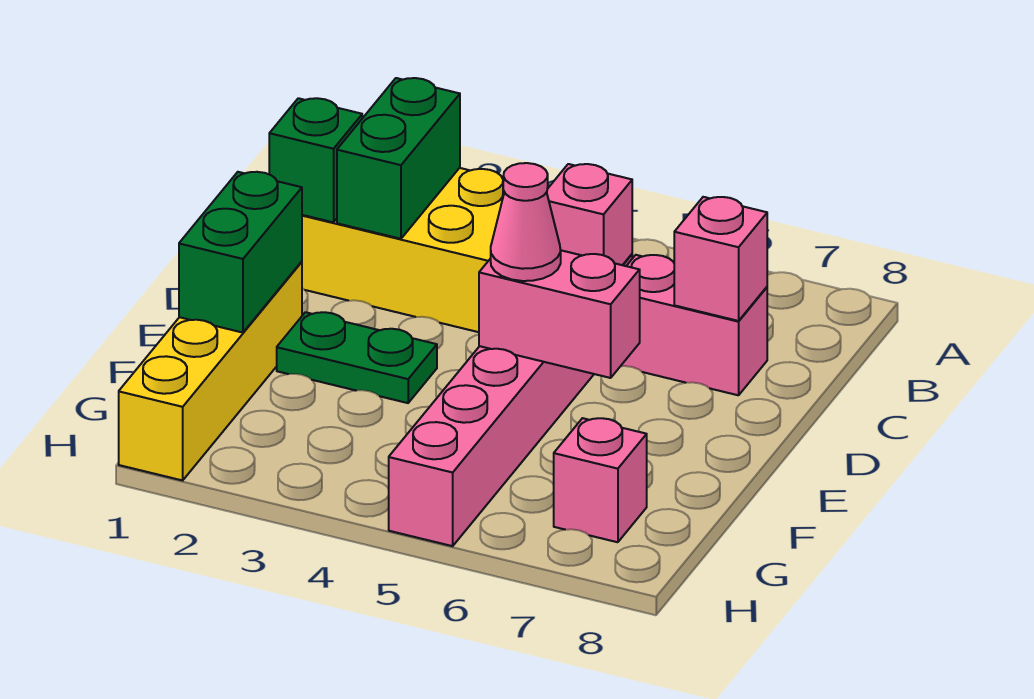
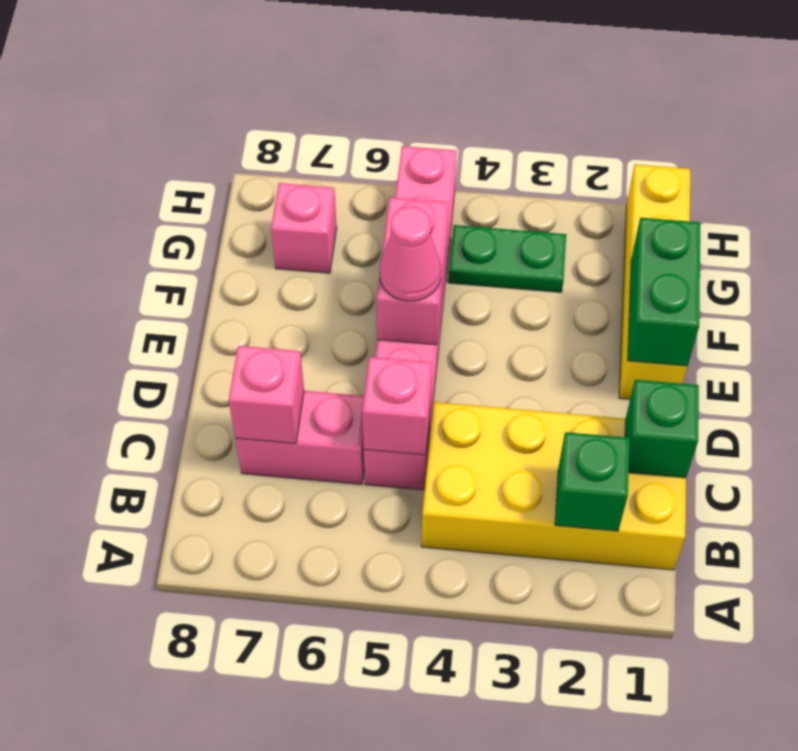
green brick B2:C2 level 2 -> green brick B2 level 2
green plate E2:E3 level 1 -> green plate G3:G4 level 1
pink brick E5:E6 level 2 -> pink brick E5:F5 level 2

